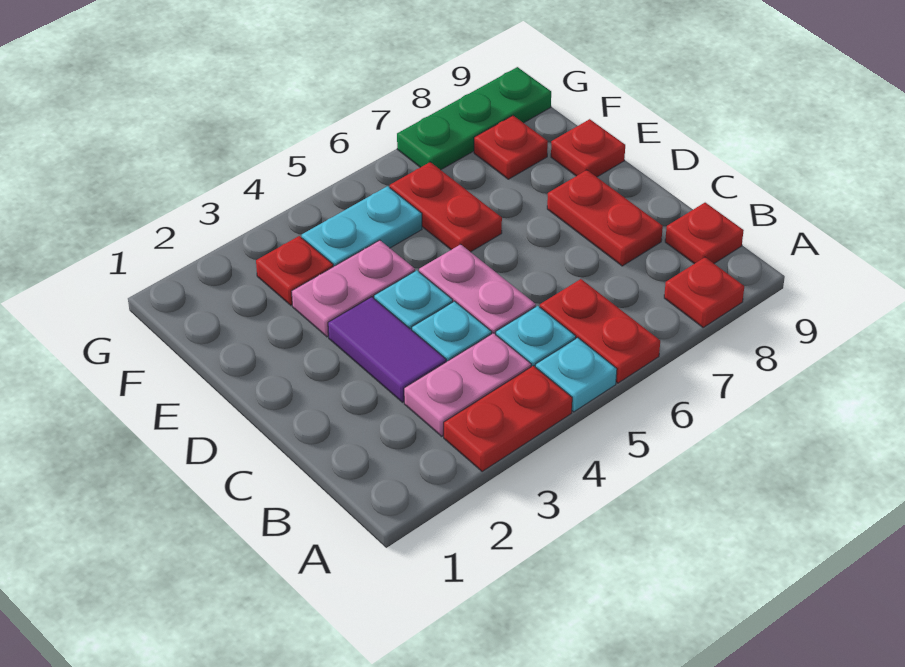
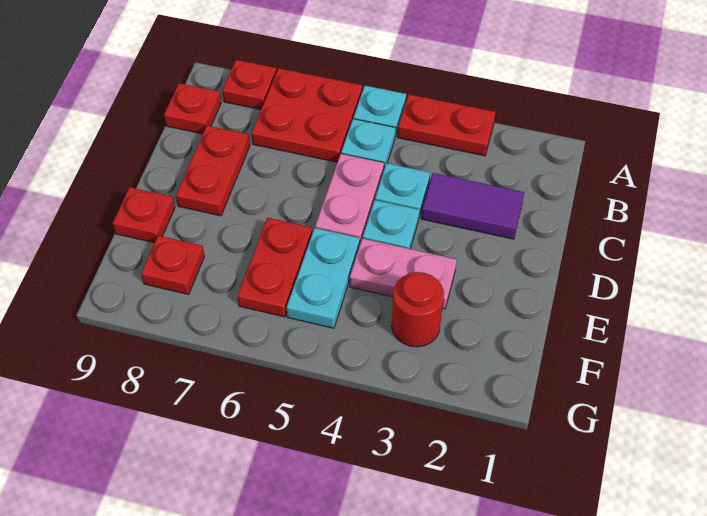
red plate A6:B6 level 1 -> red plate A6:B7 level 1
pink plate B3:B4 level 1 -> none
purple tile C3:D3 level 1 -> purple tile C2:C3 level 1
red plate F3 level 1 -> red round brick F3 level 1
cyan plate F4:F5 level 1 -> cyan plate E5:F5 level 1
green plate G7:G9 level 1 -> none

